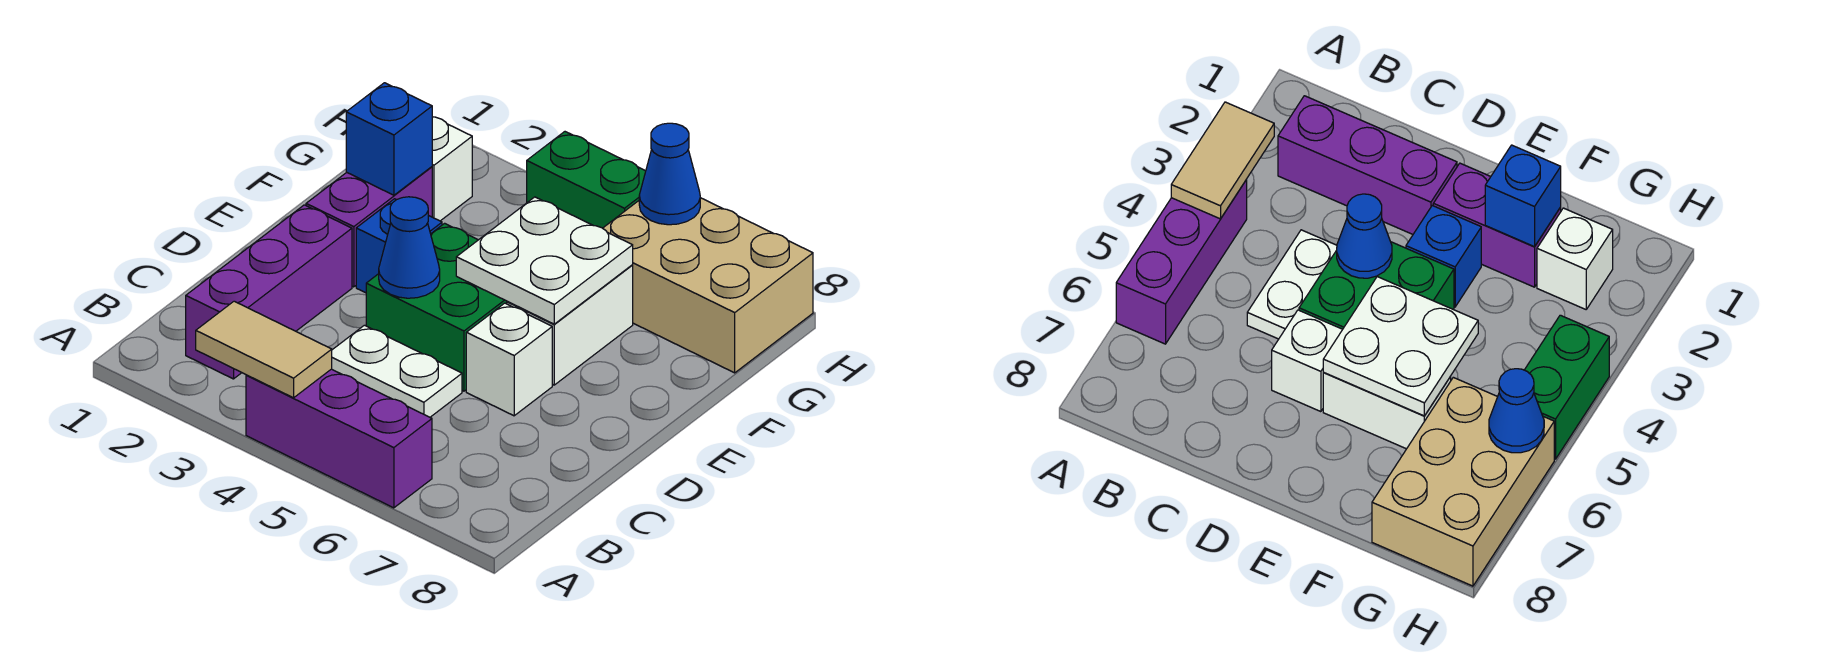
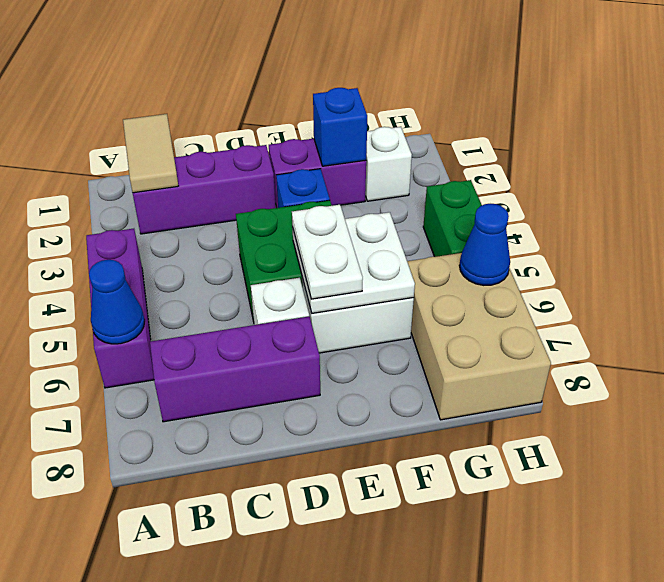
tan tile A3:A4 level 2 -> tan tile B1:B2 level 2
none -> purple brick B7:D7 level 1
white plate C4:C5 level 1 -> white plate E5:E6 level 3
blue cone D4 level 2 -> blue cone A6 level 2

